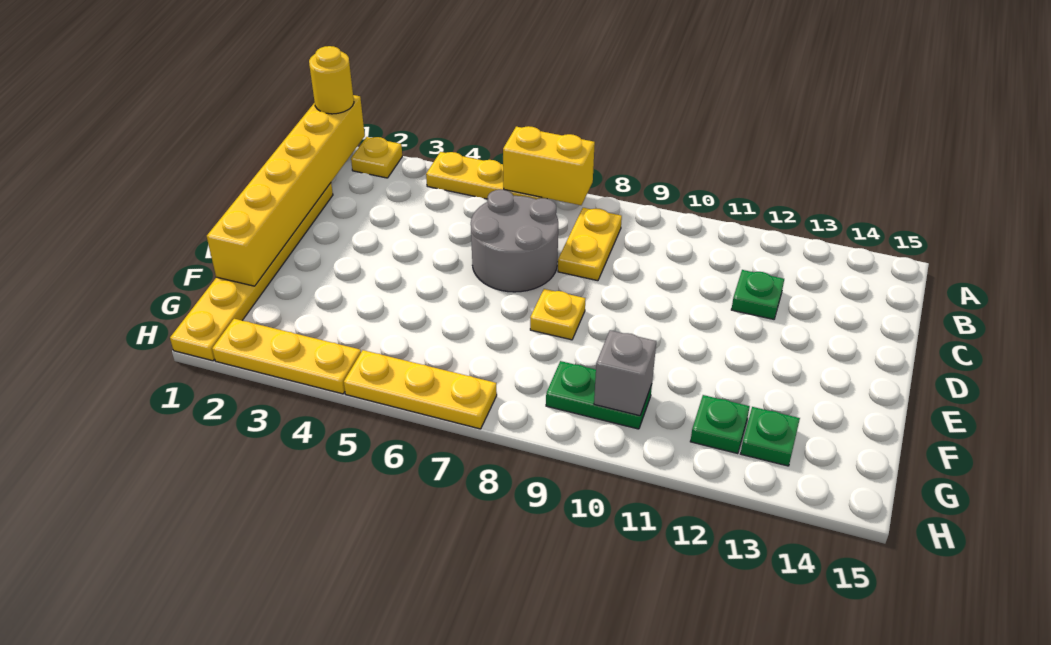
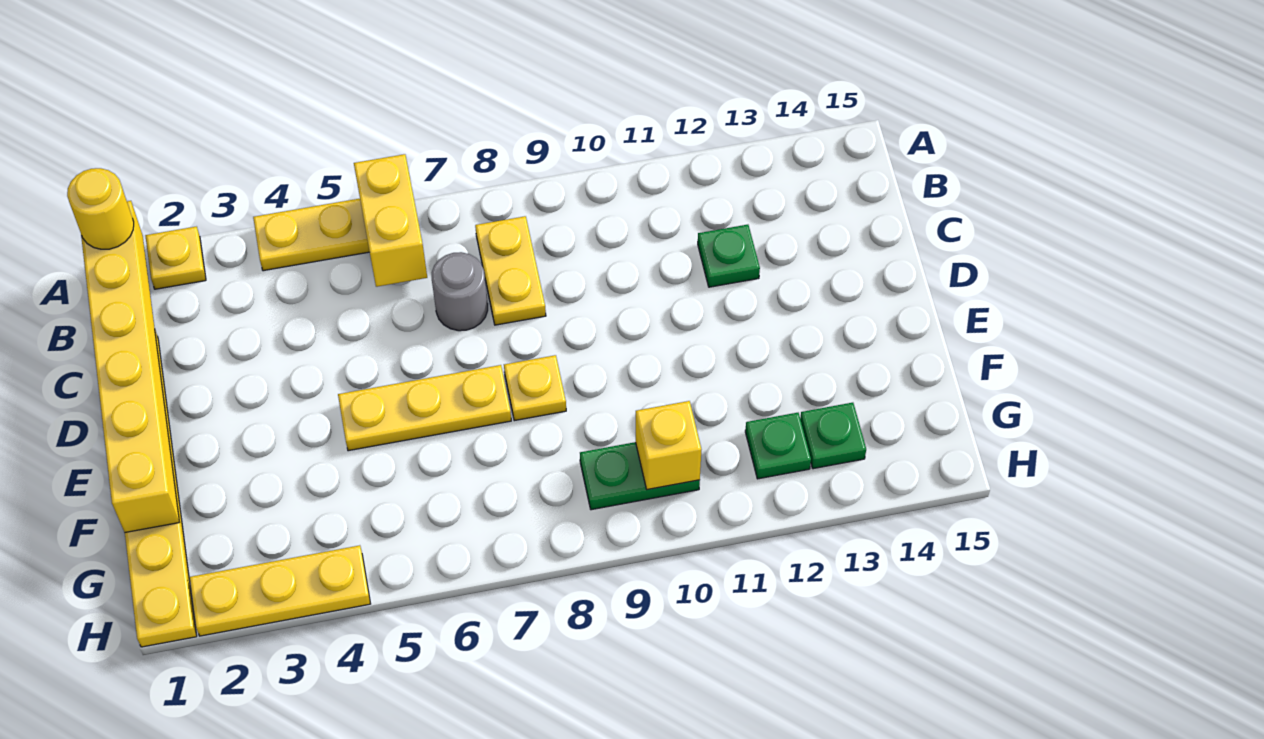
yellow brick A6:A7 level 2 -> yellow brick A6:B6 level 2
grey round brick C6:D7 level 1 -> grey round brick C7 level 1
grey brick G10 level 2 -> yellow brick G10 level 2
yellow plate H5:H7 level 1 -> yellow plate E5:E7 level 1

